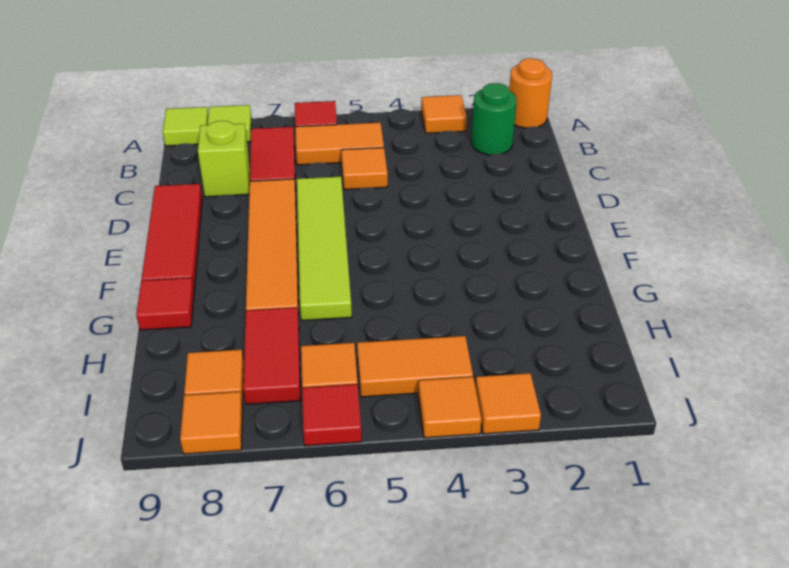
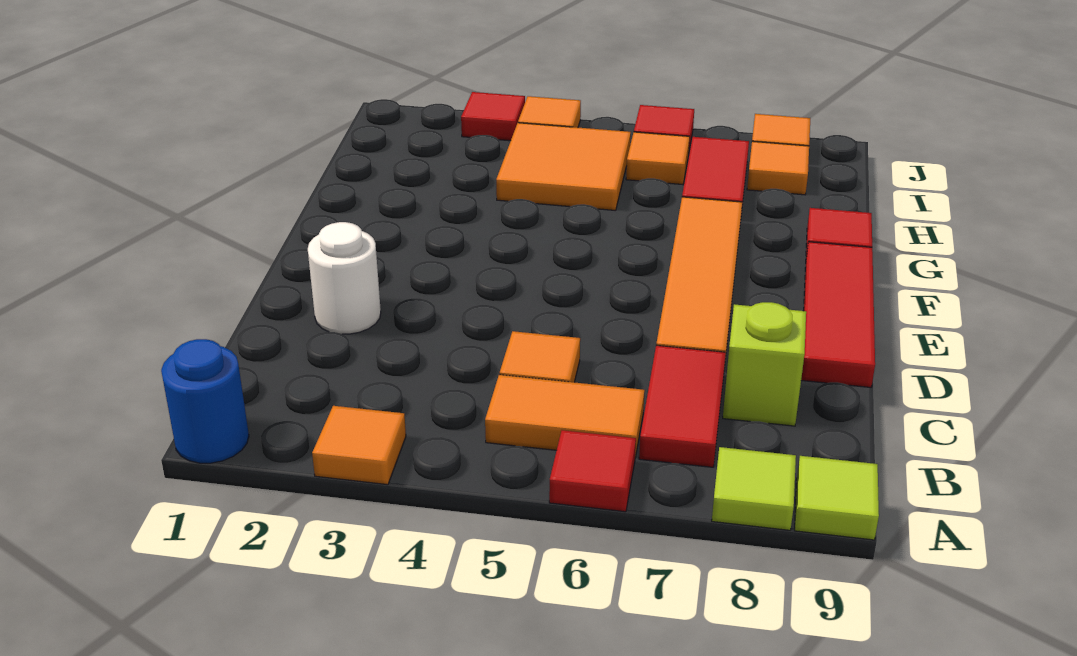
orange round brick A1 level 1 -> blue round brick A1 level 1
green round brick B2 level 1 -> none
none -> white round brick D2 level 1
lime tile D6:G6 level 1 -> none
orange tile I4:I5 level 1 -> orange tile H4:I5 level 1
orange tile J3 level 1 -> red tile J3 level 1

